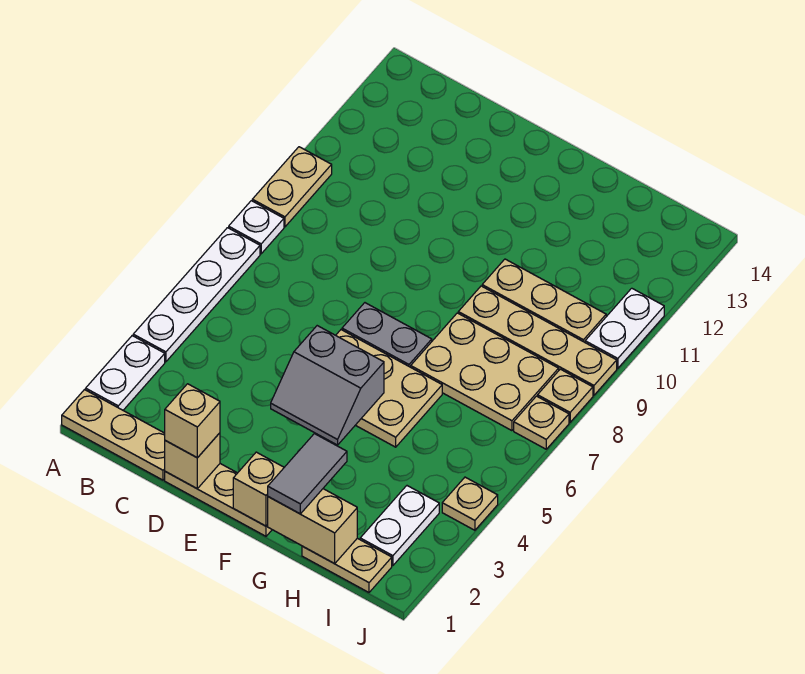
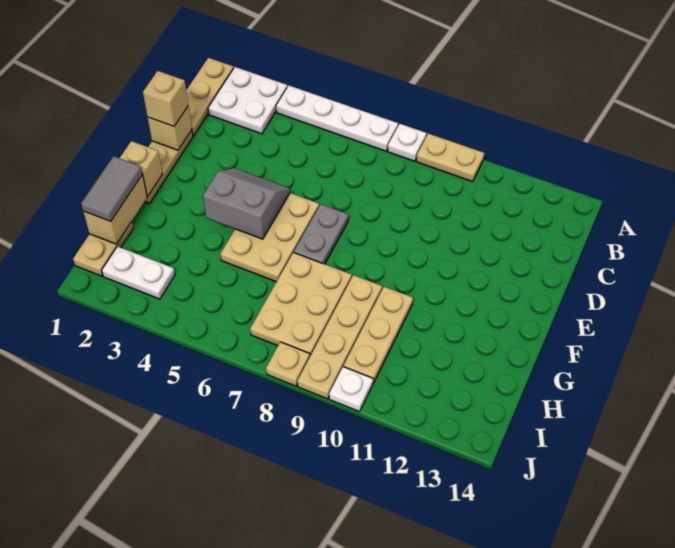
white plate A2:A3 level 1 -> white plate A2:B3 level 1
grey slope E4:F5 level 2 top 5 -> grey slope E4:F5 level 2 top F
grey tile G1:G2 level 3 -> grey tile G1:H1 level 3
tan plate J4 level 1 -> none
tan plate J7 level 1 -> none
white plate J10:J11 level 1 -> white plate J10 level 1

